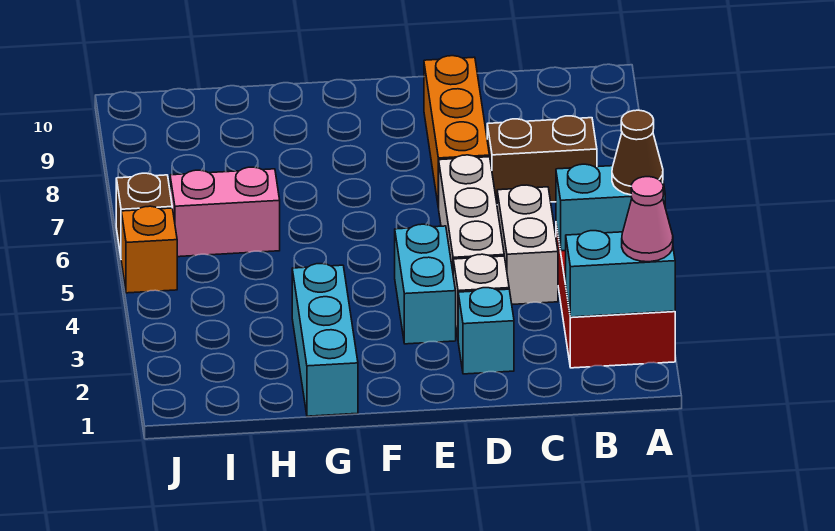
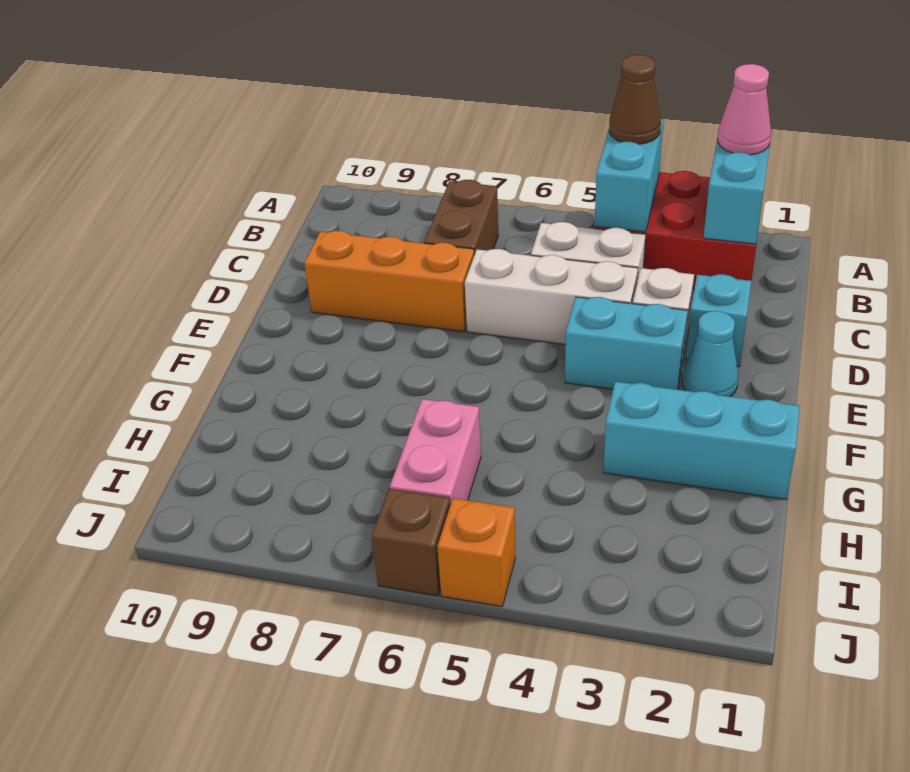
none -> cyan cone E2 level 1

